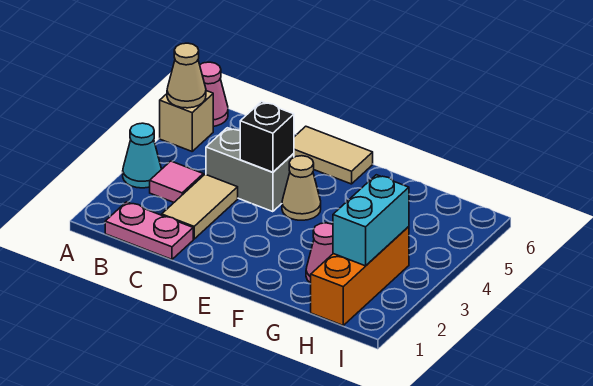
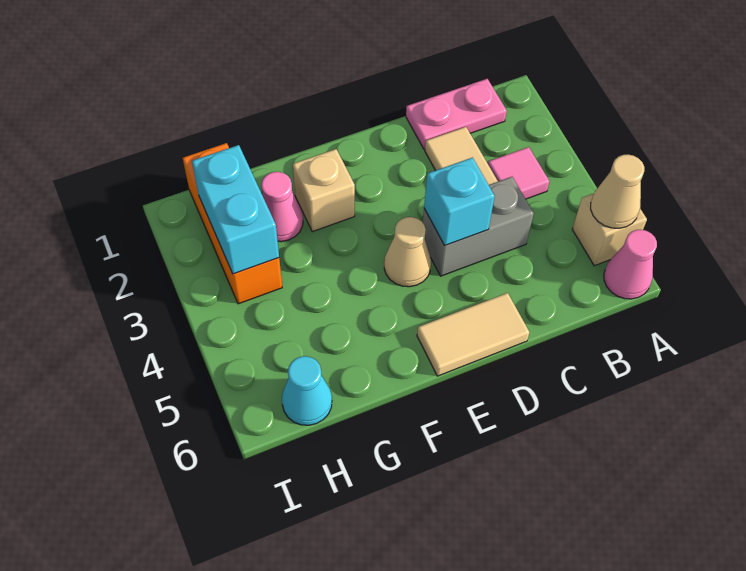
cyan cone A3 level 1 -> cyan cone H6 level 1
black brick D4 level 2 -> cyan brick D4 level 2
none -> tan brick F2 level 1

